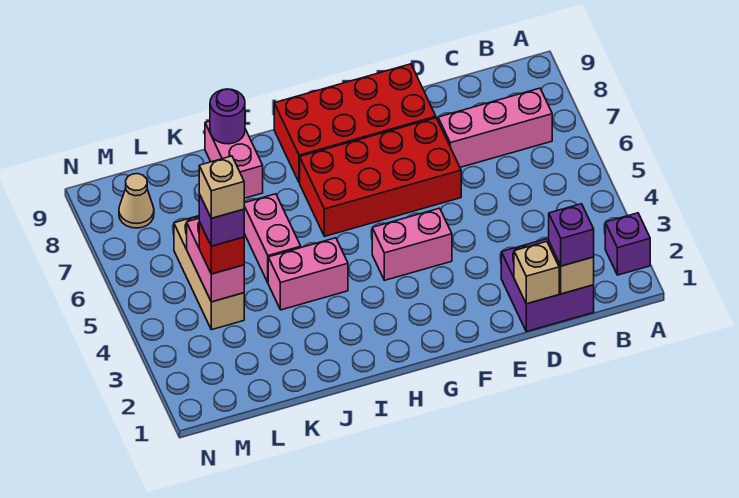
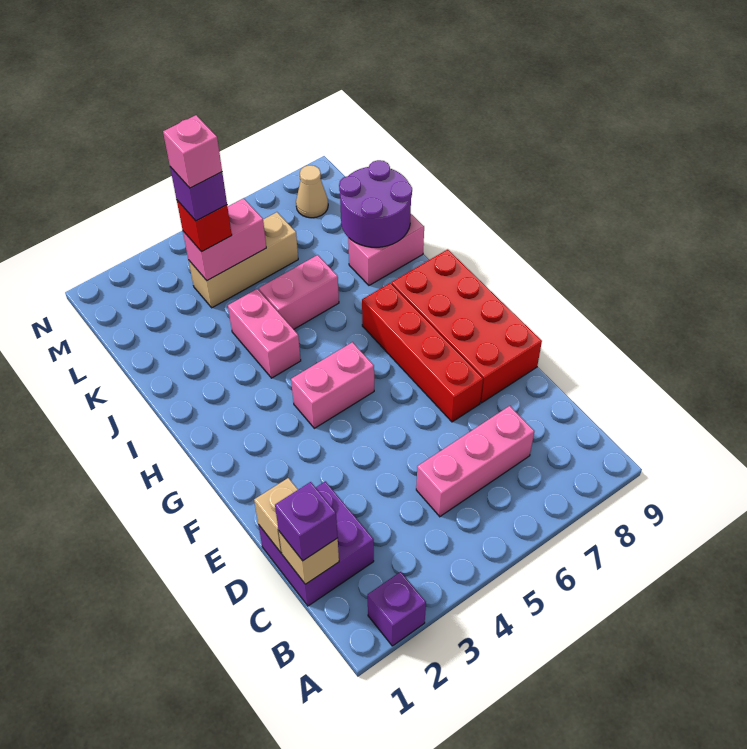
pink brick B7:D7 level 1 -> pink brick C5:C7 level 1
red brick E6:H7 level 1 -> red brick E7:H7 level 1
pink brick F4:G4 level 1 -> pink brick G4:G5 level 1
purple round brick J9 level 2 -> purple round brick J8:K9 level 2
tan brick L4 level 5 -> pink brick L4 level 5

